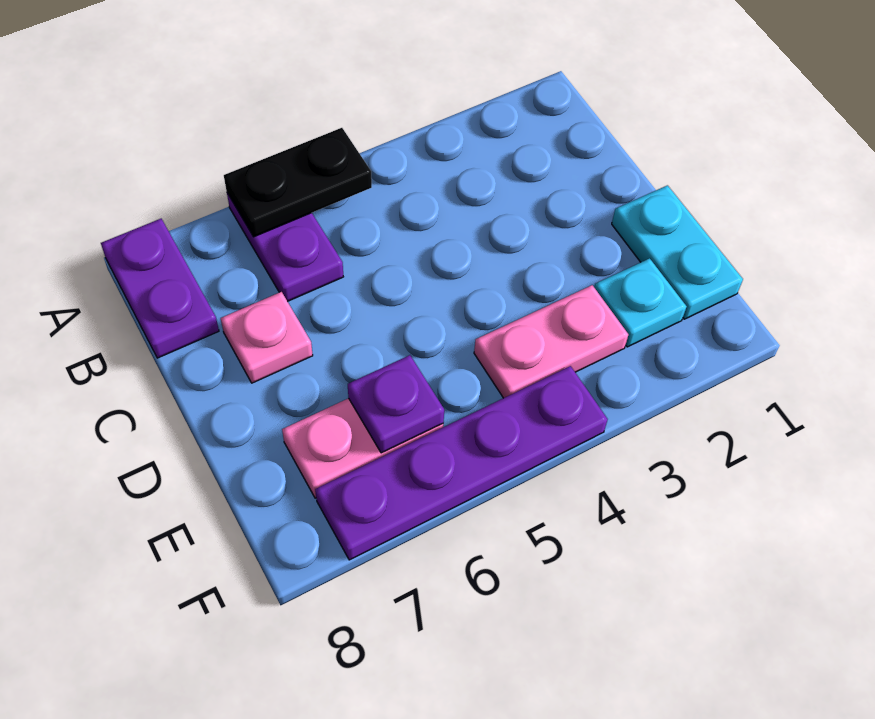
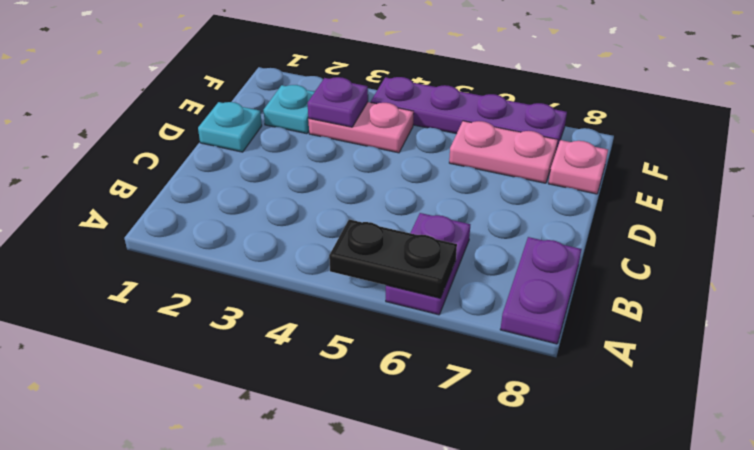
pink plate C7 level 1 -> pink plate E8 level 1
cyan plate D1:E1 level 1 -> cyan plate D1 level 1
purple plate E6 level 2 -> purple plate E3 level 2

